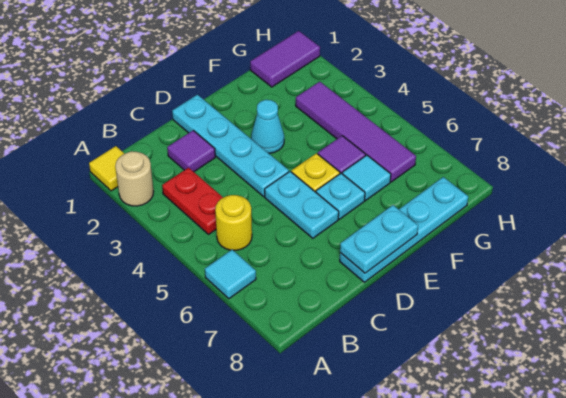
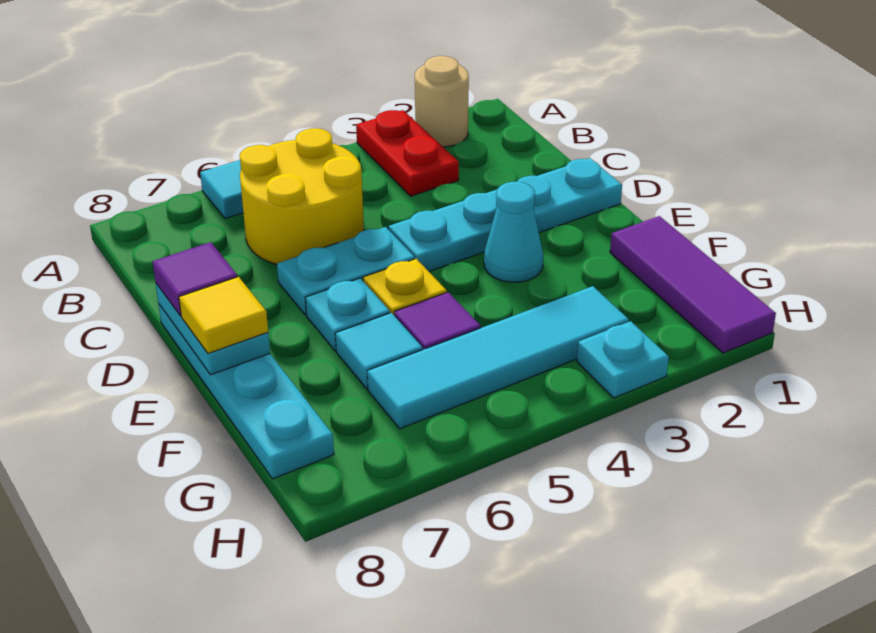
yellow tile A1 level 1 -> yellow tile E8 level 3
red plate B3:B4 level 1 -> red plate A3:B3 level 1
yellow round brick B5 level 1 -> yellow round brick B5:C6 level 1
purple tile C2 level 1 -> purple tile D8 level 3
purple tile G1:H1 level 1 -> purple tile F1:H1 level 1
purple tile G3:G6 level 1 -> cyan tile G3:G6 level 1
none -> cyan plate H3 level 1

